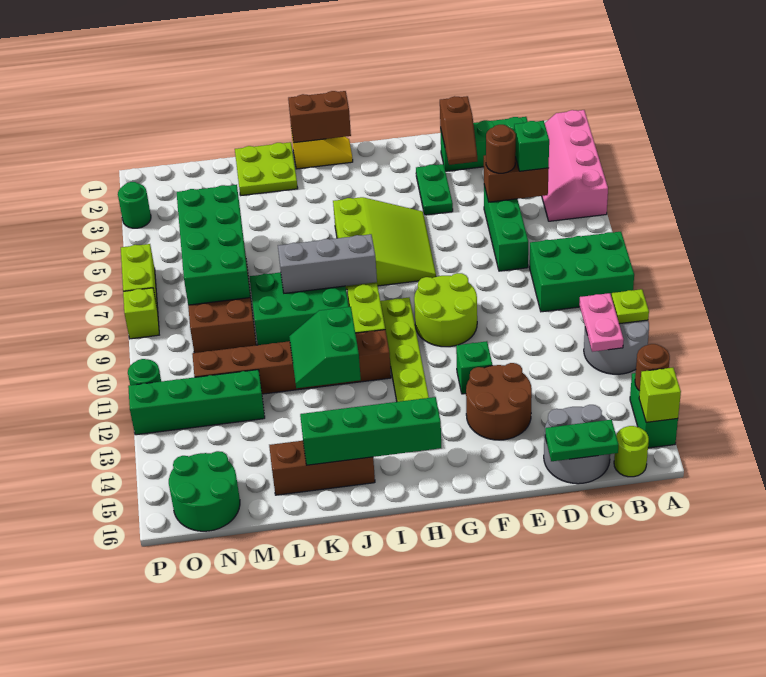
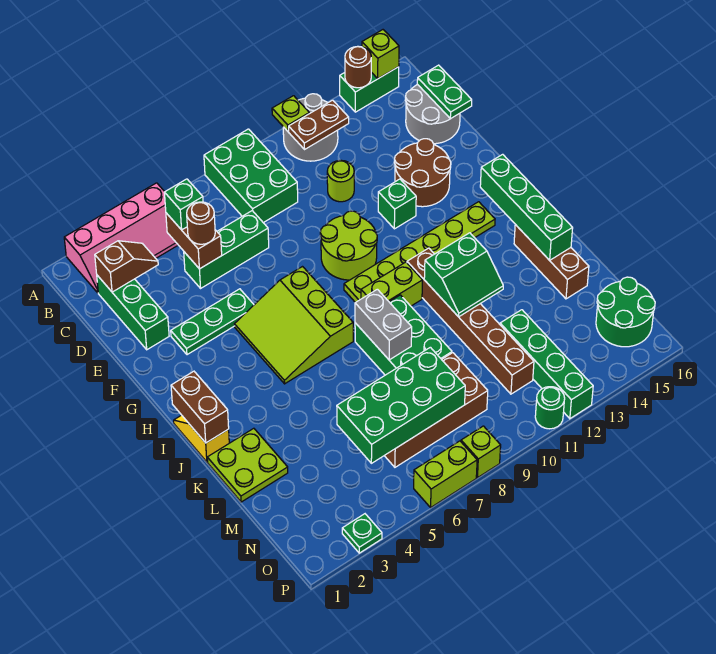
pink plate B11:B12 level 2 -> brown plate B11:B12 level 2
lime round brick B16 level 1 -> lime round brick D11 level 1
brown slope E2:E3 level 2 top 2 -> brown slope C2:C3 level 2 top 2
green plate F3:F4 level 1 -> green plate F3:F5 level 1
lime slope G5:I7 level 1 top I -> lime slope G5:I7 level 1 top 7
grey brick I8:K8 level 2 -> grey brick J8:K8 level 2
green round brick P3 level 1 -> green plate P3 level 1

